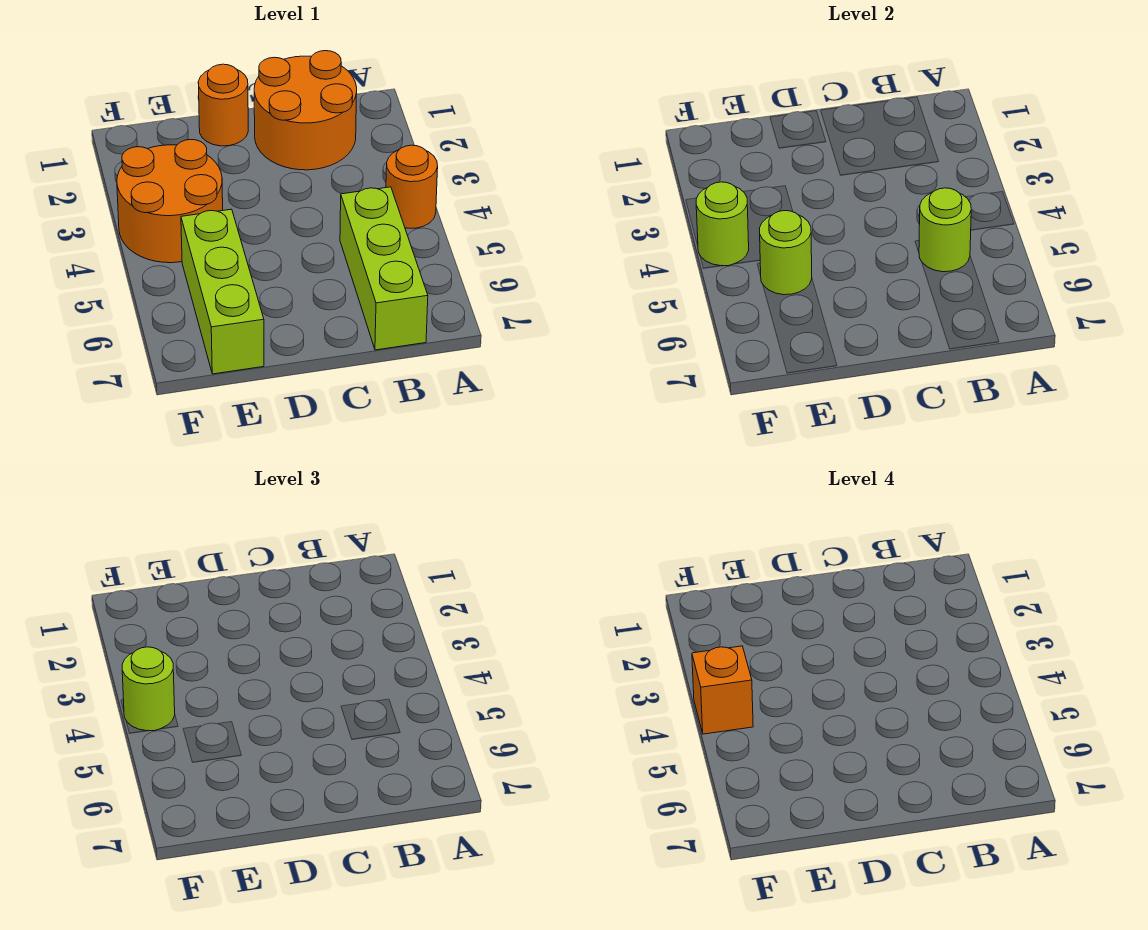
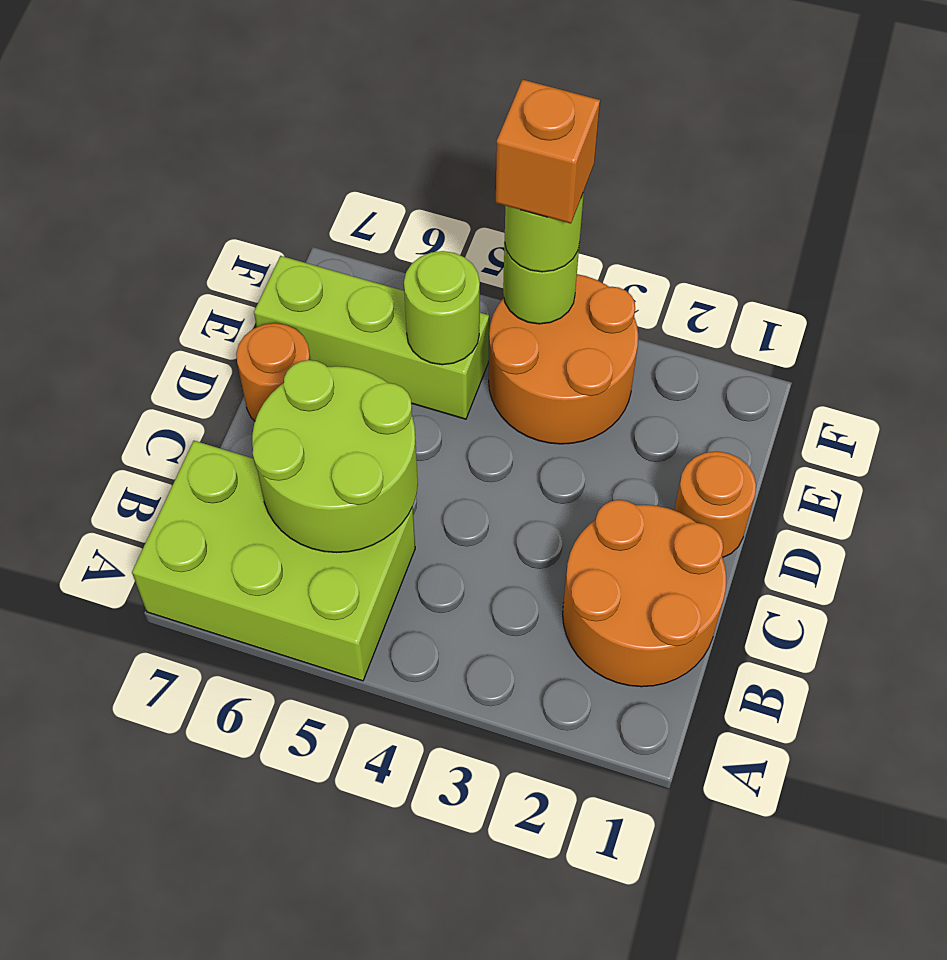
orange round brick A4 level 1 -> orange round brick D7 level 1
lime brick B5:B7 level 1 -> lime brick A5:B7 level 1
lime round brick B5 level 2 -> lime round brick B5:C6 level 2

